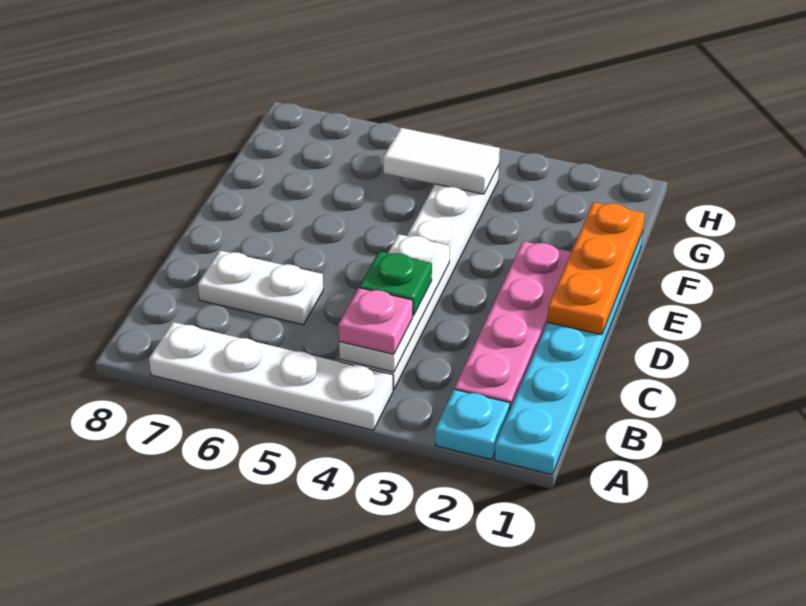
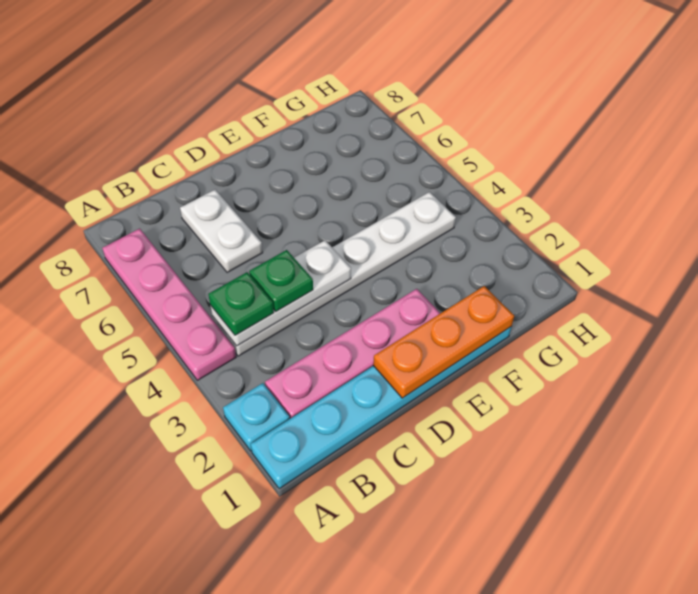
white plate A4:A7 level 1 -> pink plate A4:A7 level 1
pink plate B4 level 3 -> green plate B4 level 3
white tile G4:G5 level 2 -> none

